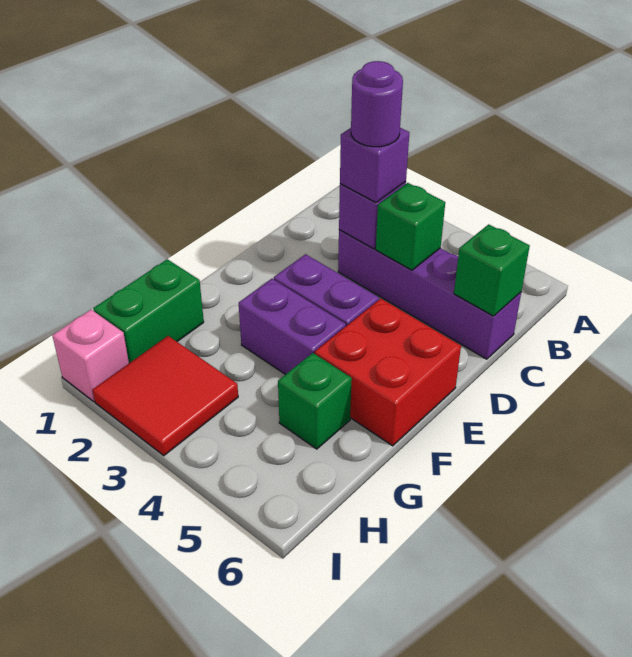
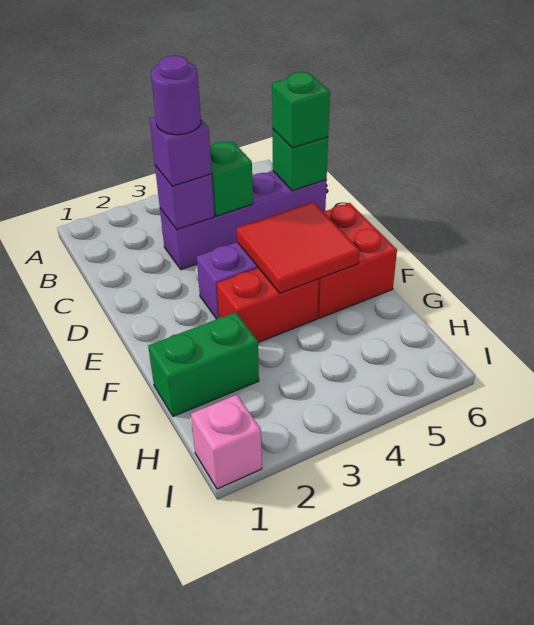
purple brick F3:F4 level 1 -> red brick F3:F4 level 1
green brick G1:H1 level 1 -> green brick G1:G2 level 1
green brick G5 level 1 -> green brick C6 level 3
red tile H2:I3 level 1 -> red tile E4:F5 level 2

